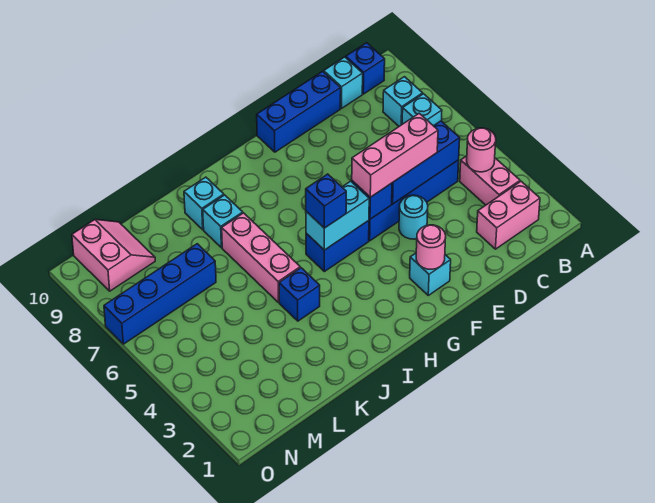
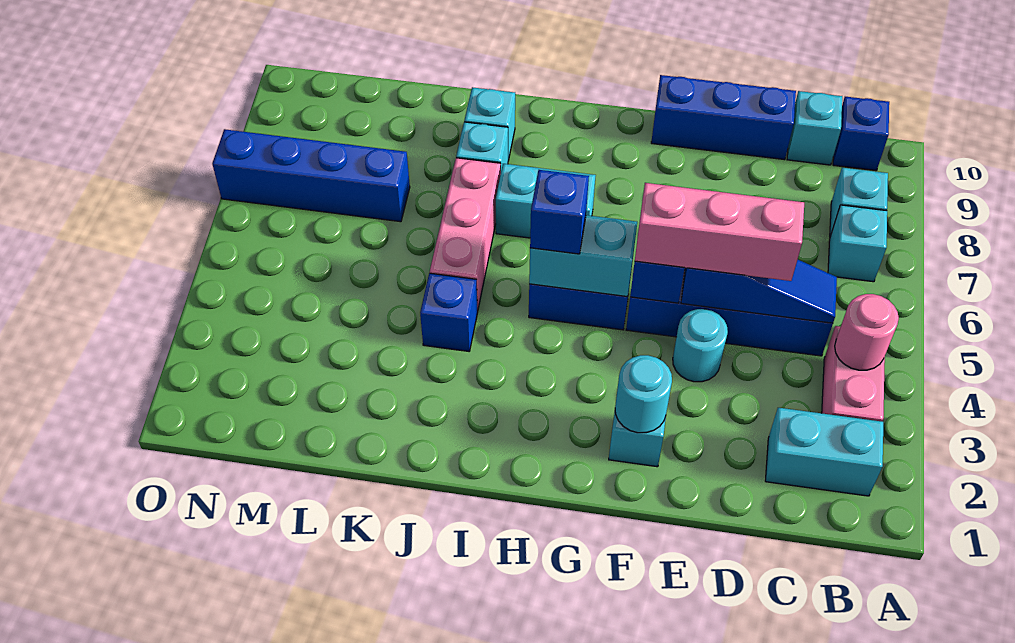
pink brick B2:C2 level 1 -> cyan brick B2:C2 level 1
blue brick C5:E5 level 2 -> blue slope C5:E5 level 2 top E
pink round brick F2 level 2 -> cyan round brick F2 level 2
none -> cyan brick H7:I7 level 1
pink slope M9:N10 level 1 top N -> none

